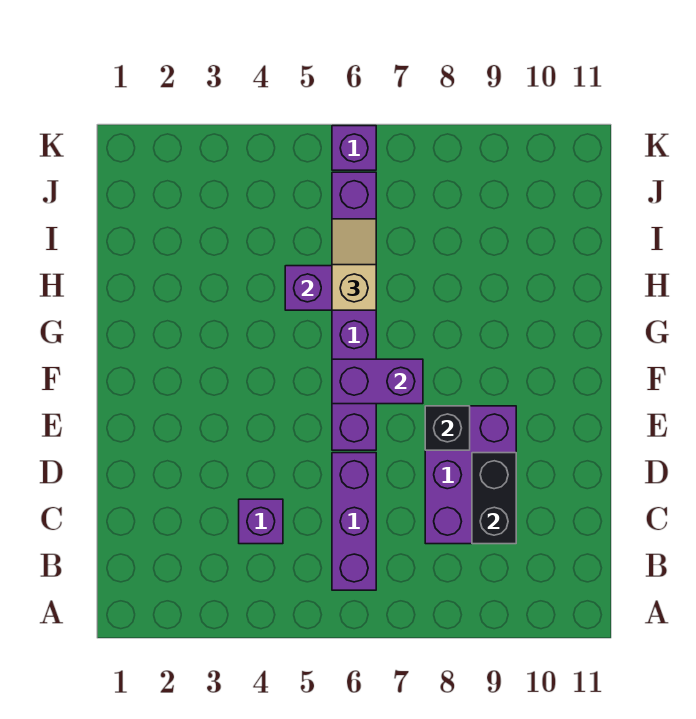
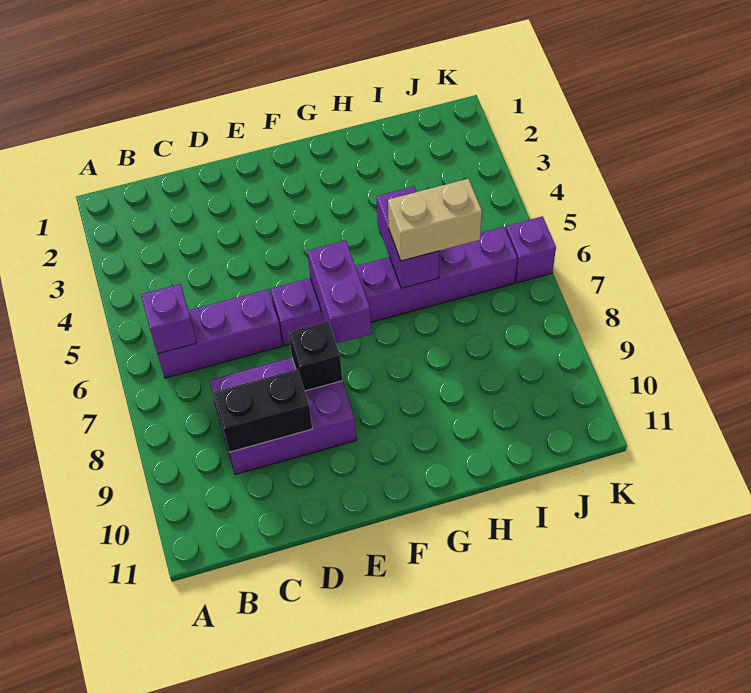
purple brick C4 level 1 -> purple brick B6 level 2
tan slope H6:I6 level 3 top H -> tan brick H6:I6 level 3

